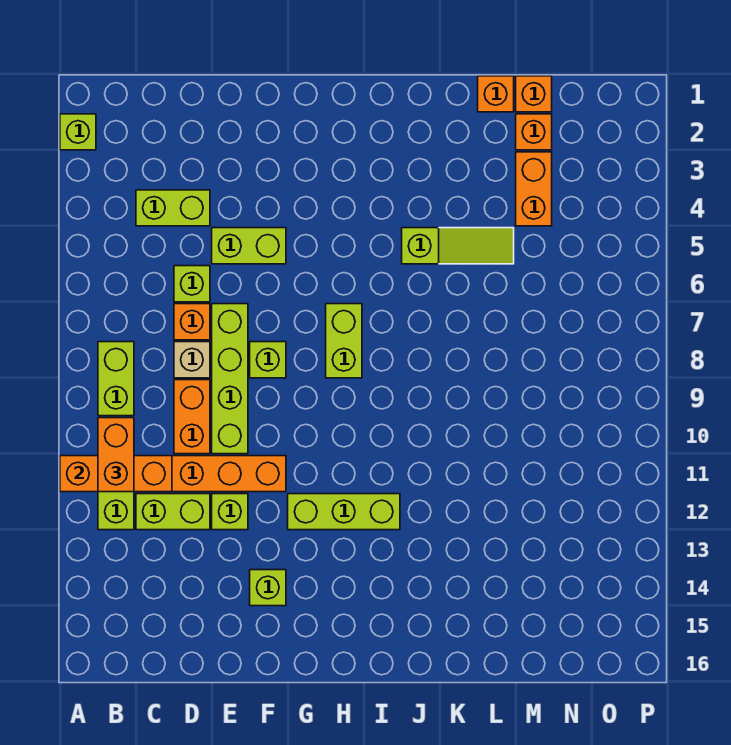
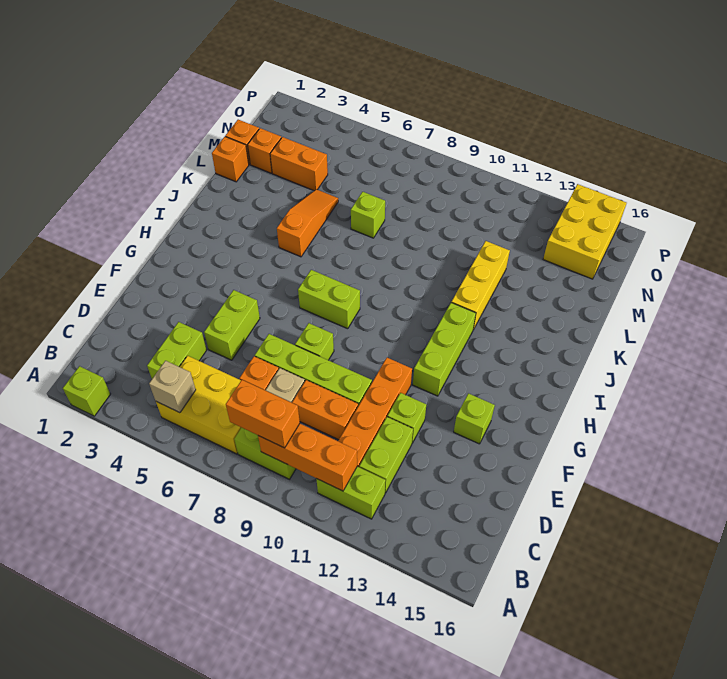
orange brick A11:C11 level 2 -> orange brick B9:B11 level 2
none -> yellow brick B5:C7 level 1
none -> tan brick B5 level 2
orange brick B10:B11 level 3 -> orange brick B8:B9 level 3
lime brick D6 level 1 -> lime brick L7 level 1
lime slope J5:L5 level 1 top J -> orange slope J5:L5 level 1 top J
none -> yellow brick J12:L12 level 1
none -> yellow brick N14:P15 level 1

